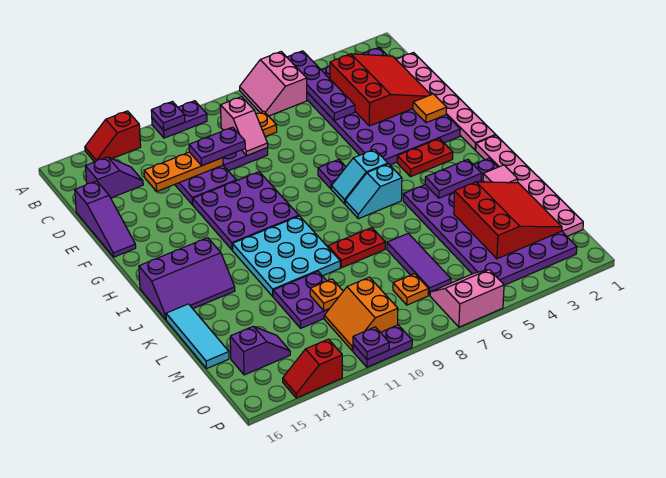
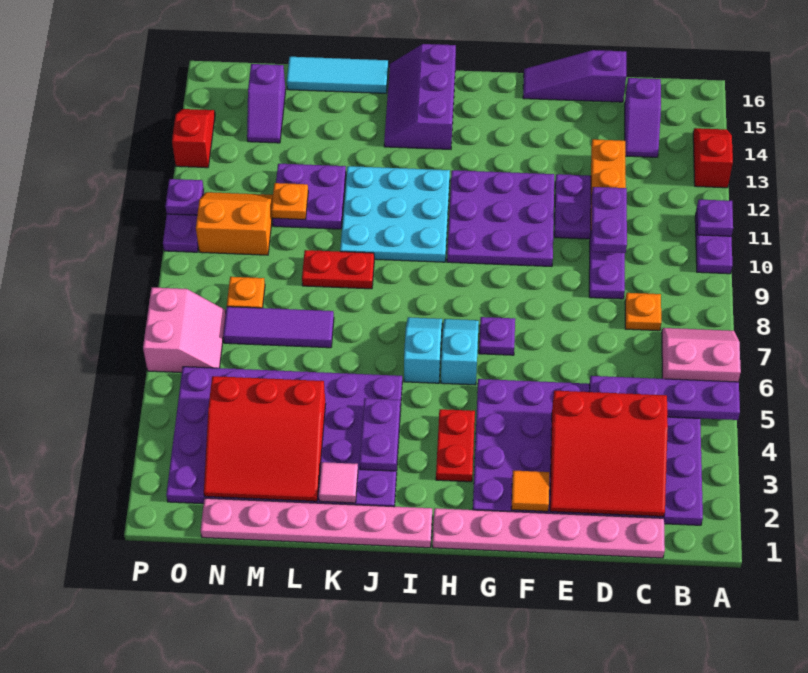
pink slope C9:D9 level 2 top C -> none
red plate K8:K9 level 1 -> red plate K9:L9 level 1

